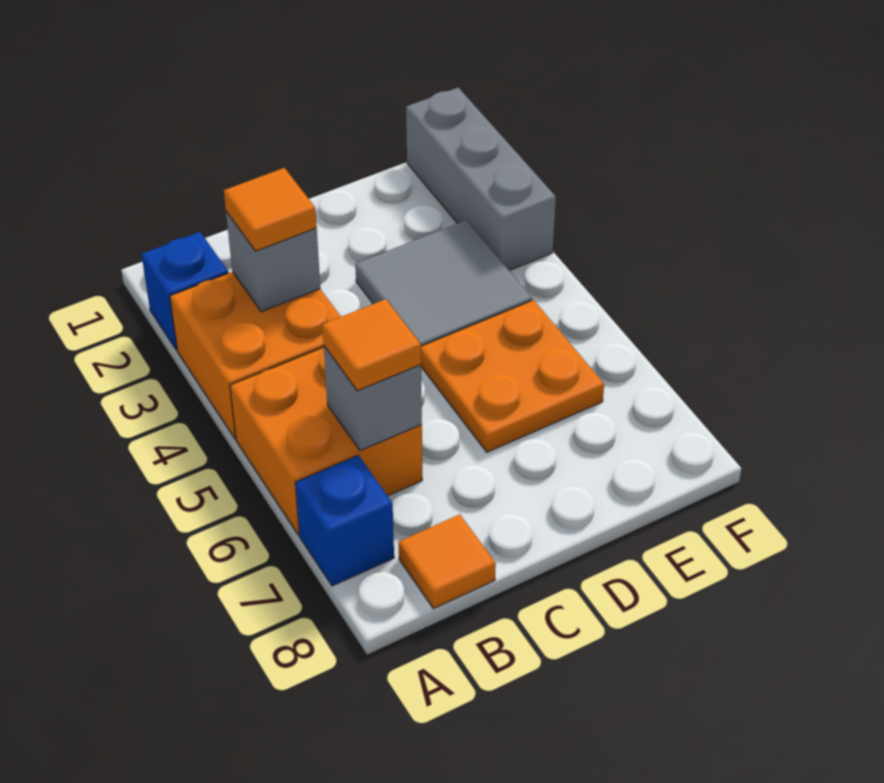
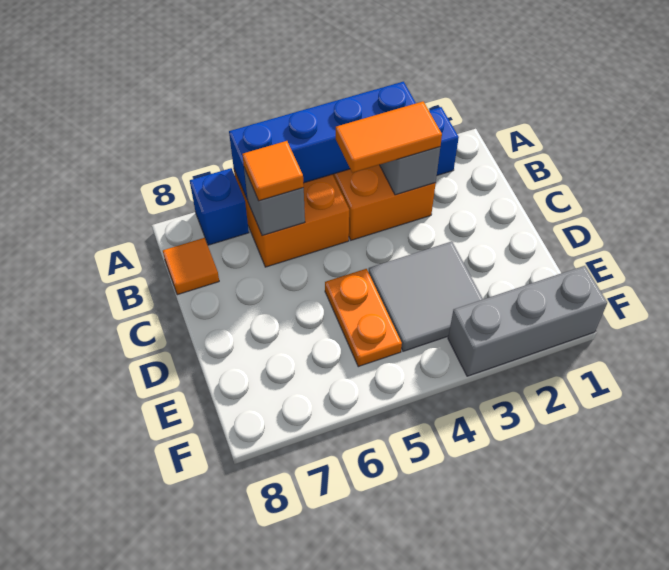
none -> blue brick A3:A6 level 2
orange tile B3 level 3 -> orange tile B3:B4 level 3
orange plate D5:E6 level 1 -> orange plate D5:E5 level 1

